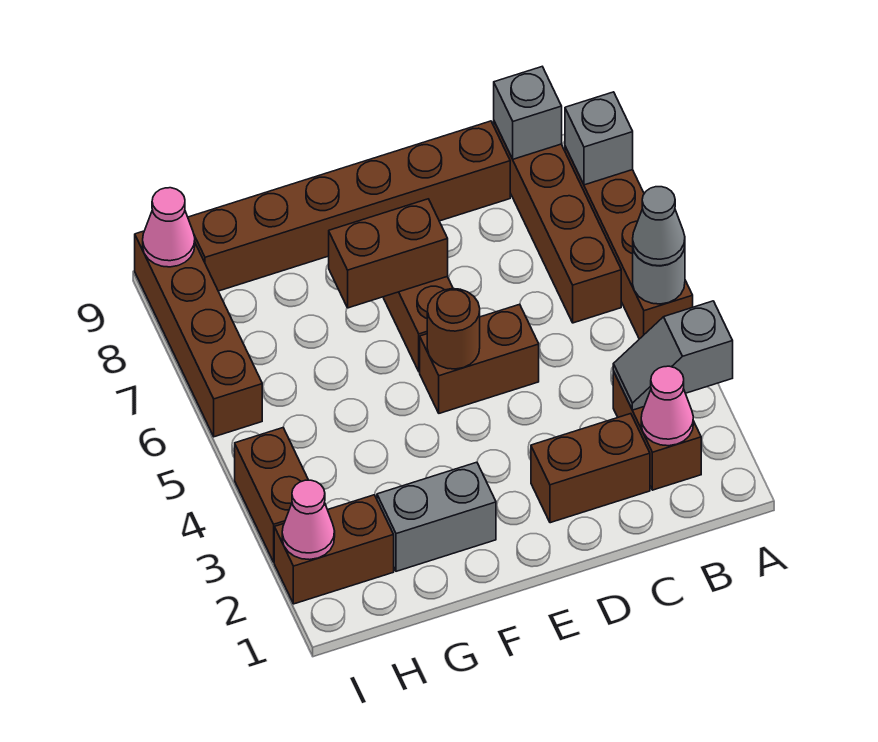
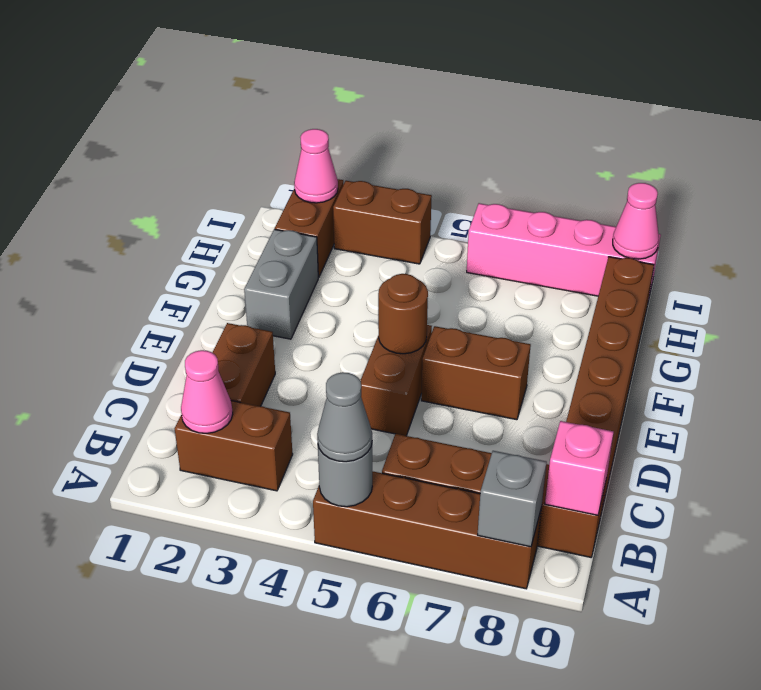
grey slope A3:B3 level 2 top A -> none
grey brick B9 level 2 -> pink brick B9 level 2
brown brick E7:F7 level 2 -> none
brown brick I6:I9 level 1 -> pink brick I6:I9 level 1

